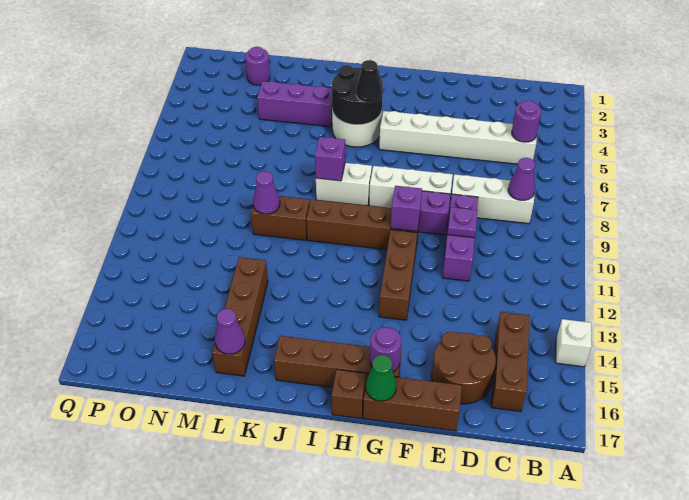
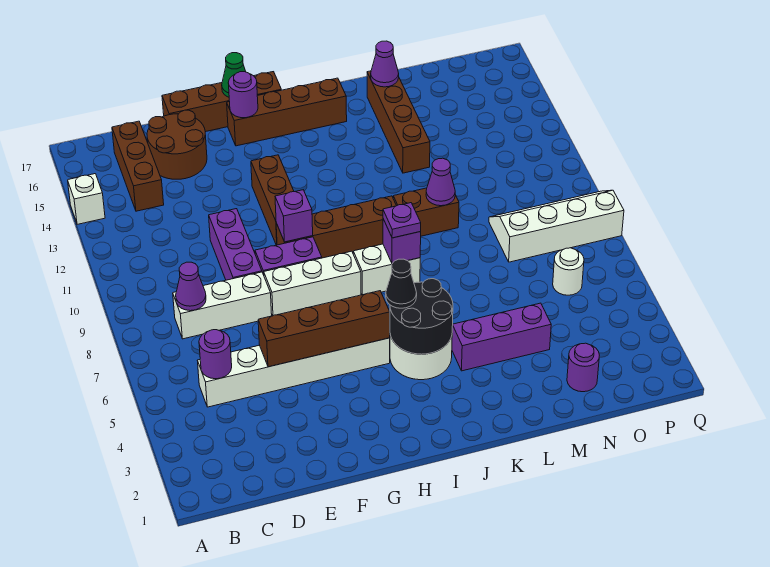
none -> brown brick E5:H5 level 2
purple plate E10 level 2 -> purple plate J8 level 3
none -> white slope N8:Q9 level 1 top 8
none -> white round brick O6 level 1

